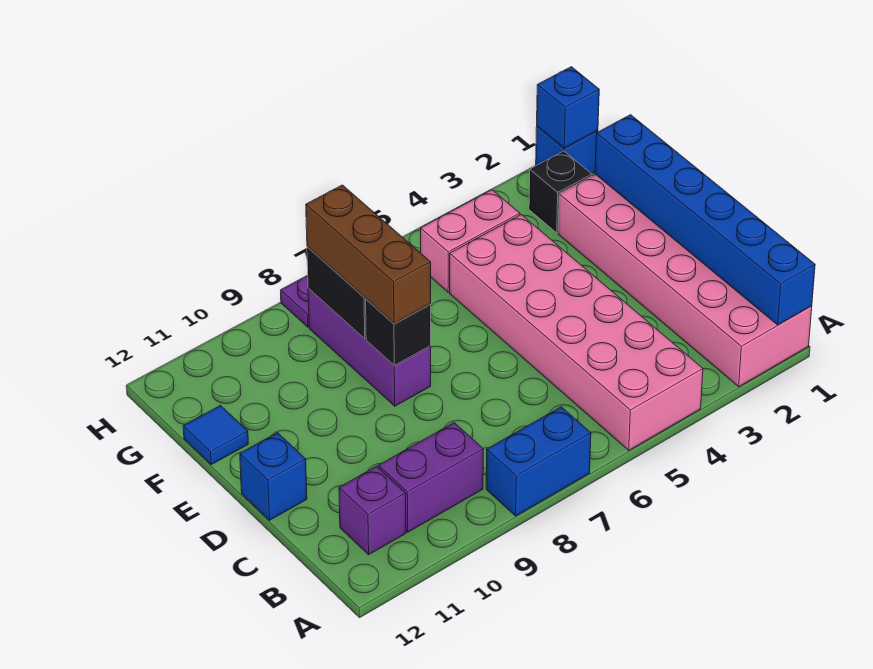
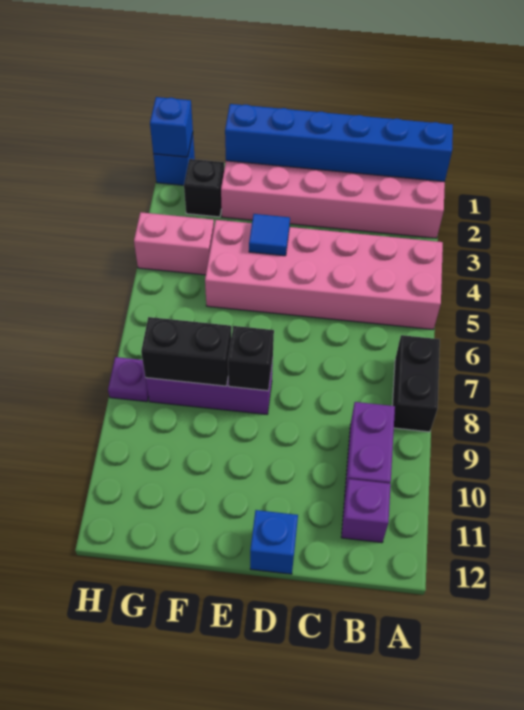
blue brick A7:A8 level 1 -> black brick A7:A8 level 1
brown brick E8:G8 level 3 -> none
blue tile F12 level 1 -> blue tile E4 level 2
pink brick G4:G5 level 1 -> pink brick G4:H4 level 1

